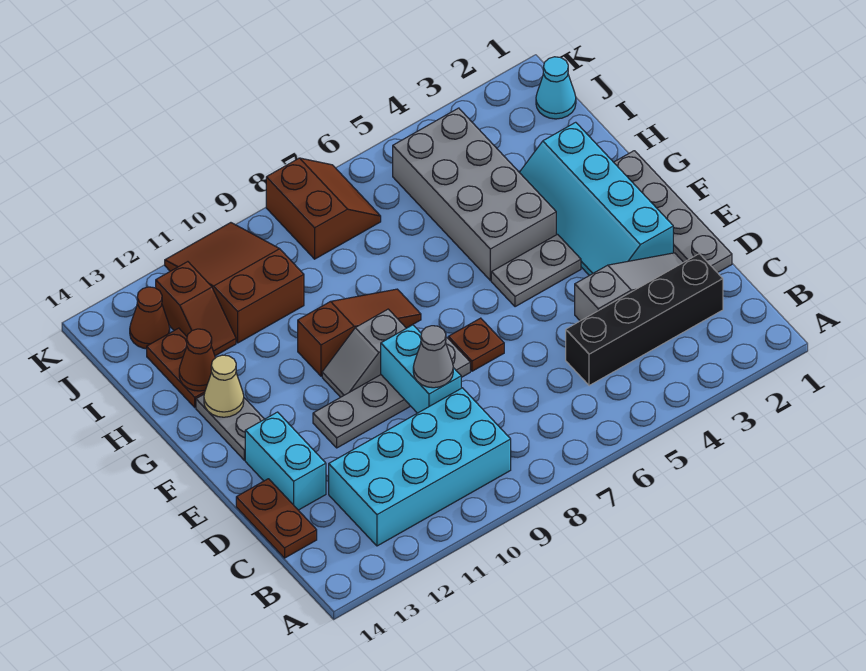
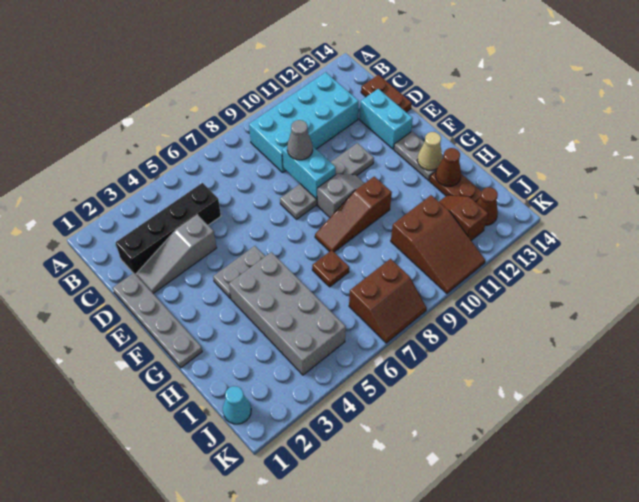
cyan slope E2:H3 level 1 top 2 -> none
brown plate E7 level 1 -> brown plate H7 level 1
brown slope J7:K8 level 1 top 8 -> brown slope J7:K8 level 1 top J

